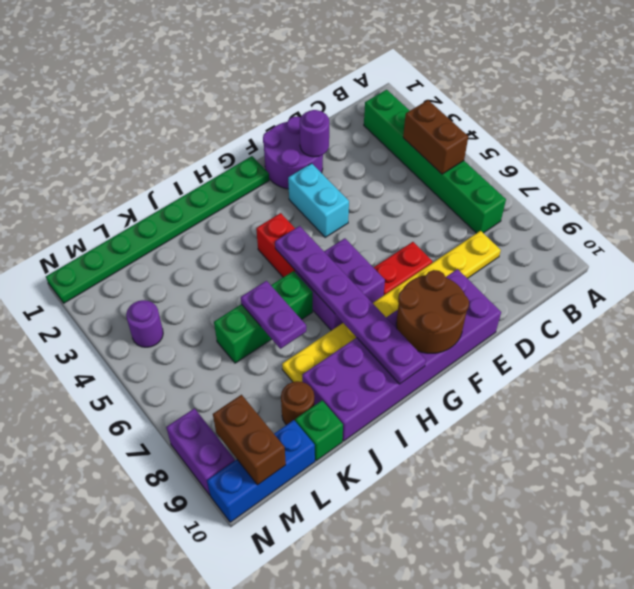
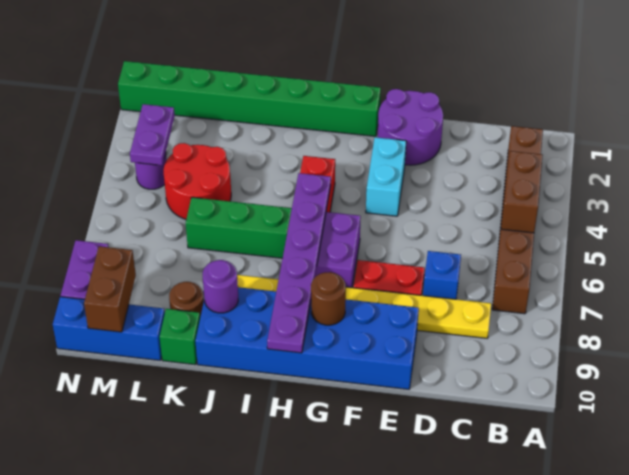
green brick B2:B7 level 1 -> brown brick B2:B7 level 1
none -> blue brick D7 level 1
purple round brick E2 level 2 -> purple round brick J9 level 2
purple brick E9:J10 level 1 -> blue brick E9:J10 level 1
brown round brick F9:G10 level 2 -> brown round brick G9 level 2
green plate G1:N1 level 1 -> green brick G1:N1 level 1
purple plate J6:J7 level 2 -> purple plate M3:M4 level 2
none -> red round brick K4:L5 level 1

